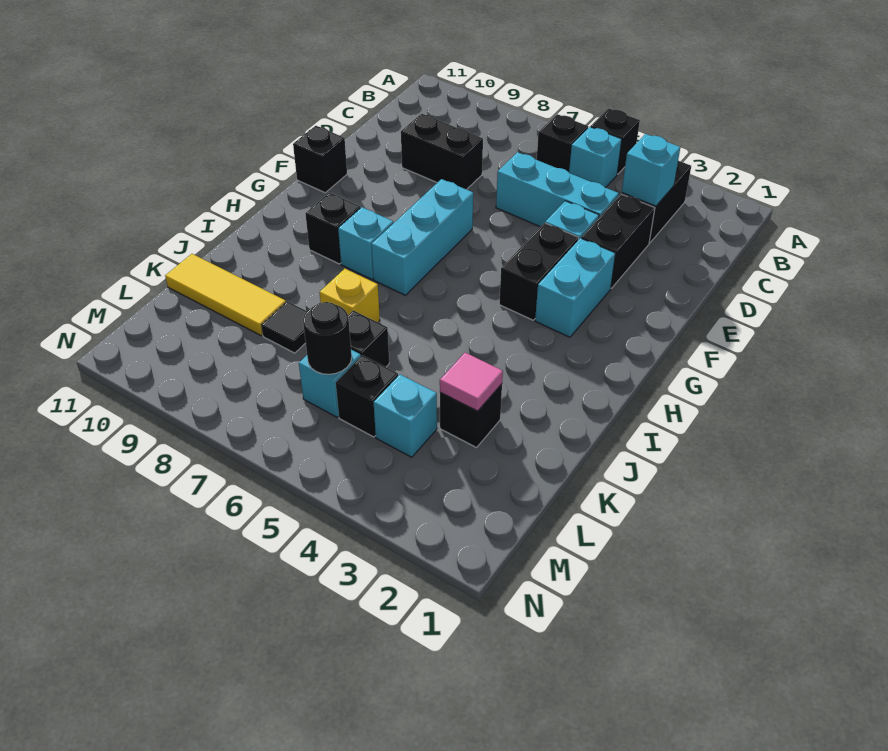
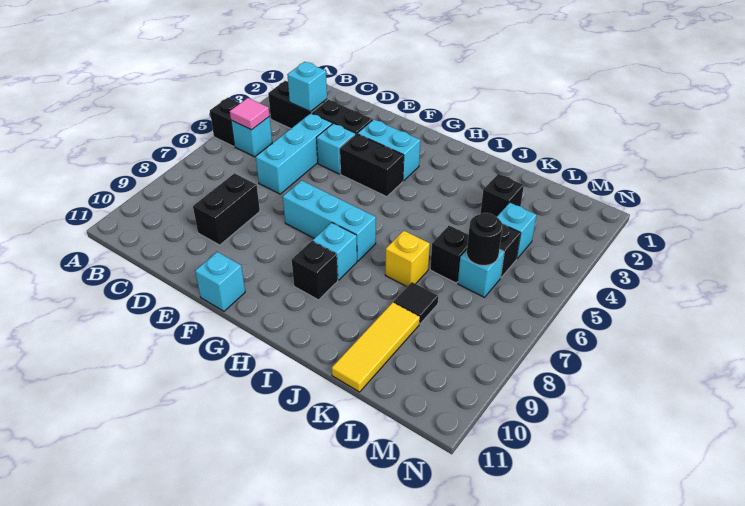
black brick B6 level 1 -> none
black brick F11 level 1 -> cyan brick F11 level 1
pink tile K3 level 2 -> pink tile B5 level 2

